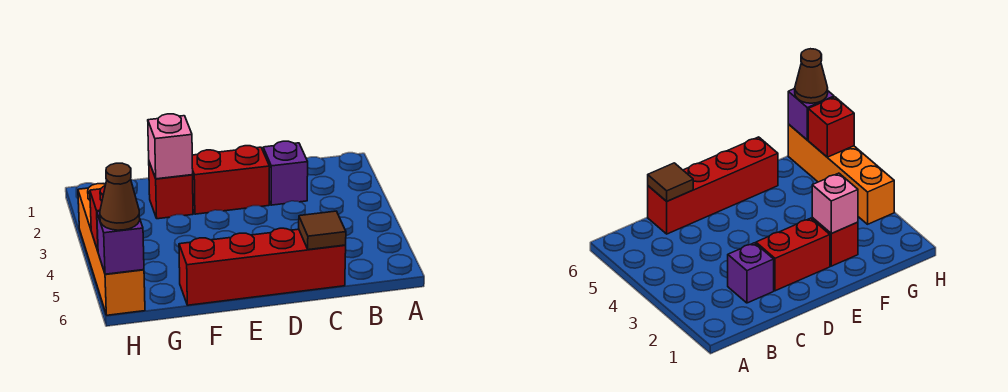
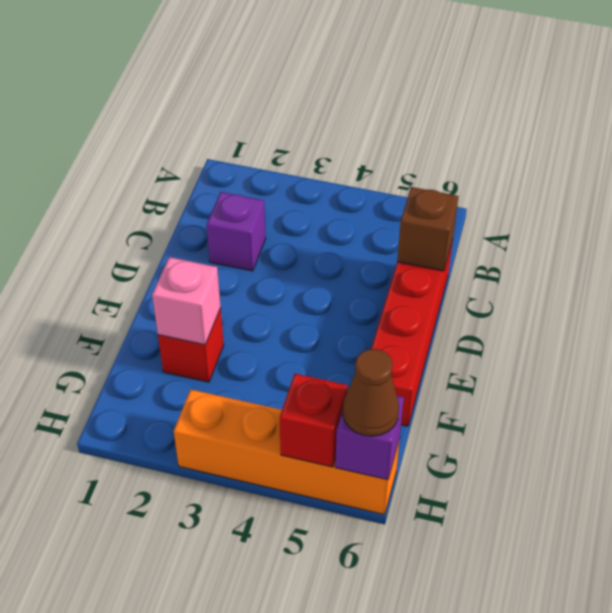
brown tile C6 level 2 -> brown brick C6 level 2
red brick D2:E2 level 1 -> none

